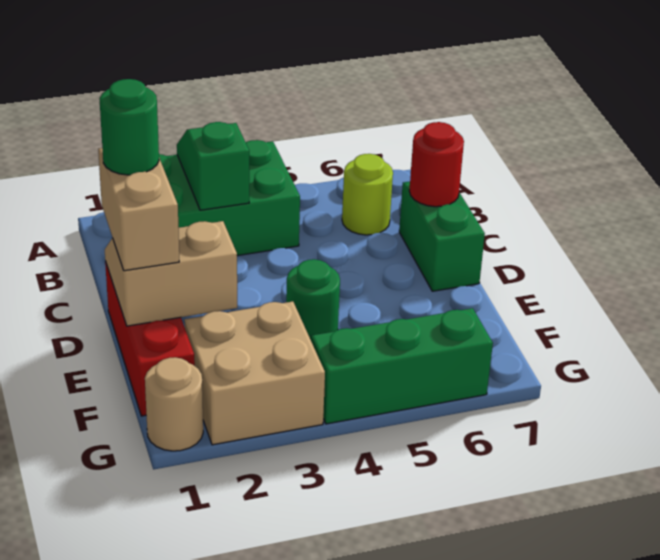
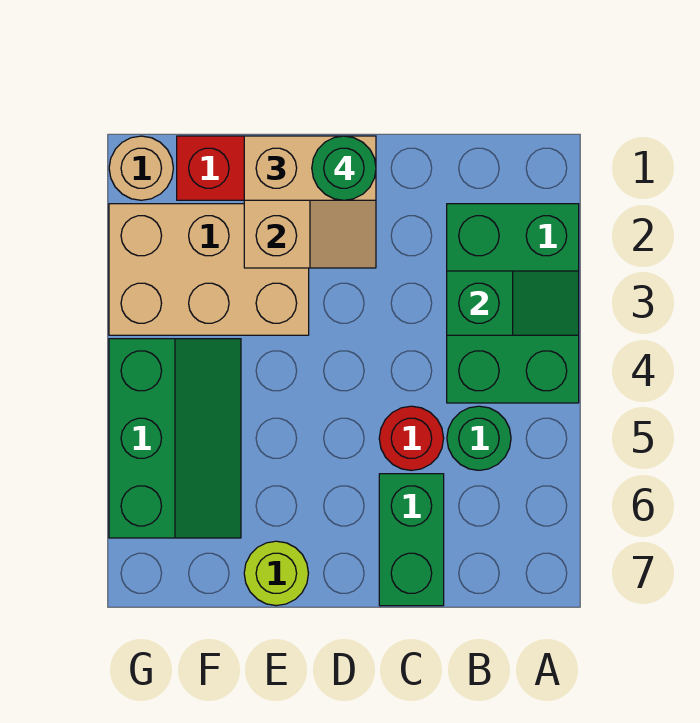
lime round brick B6 level 1 -> lime round brick E7 level 1
green brick C7:D7 level 1 -> green brick C6:C7 level 1
red round brick C7 level 2 -> red round brick C5 level 1
green round brick E4 level 1 -> green round brick B5 level 1
tan brick F2:G3 level 1 -> tan brick E2:G3 level 1

